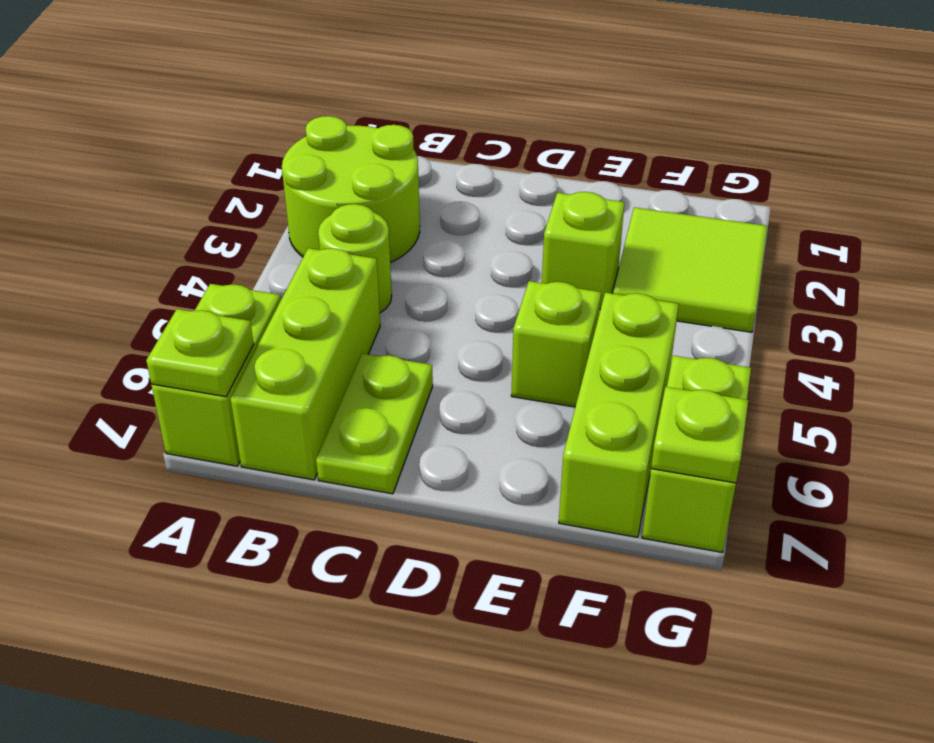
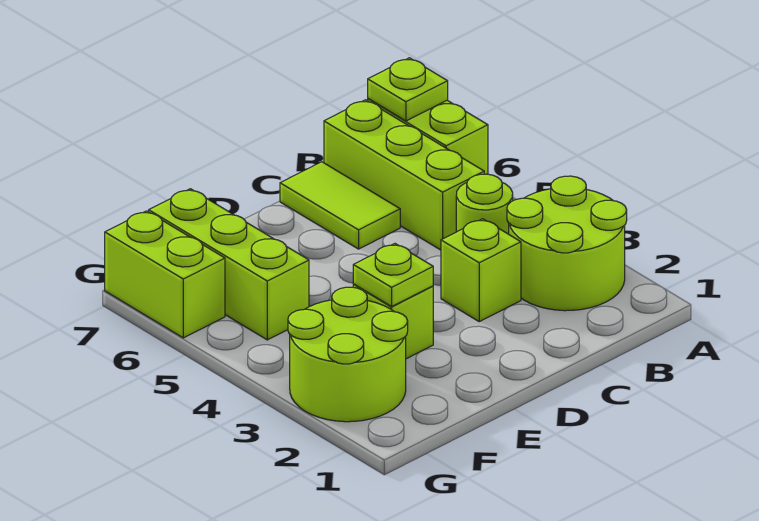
lime plate C6:C7 level 1 -> lime tile C6:C7 level 1
lime brick E5 level 1 -> lime brick C3 level 1
lime tile F2:G3 level 1 -> lime round brick F2:G3 level 1
lime plate G7 level 2 -> lime plate E3 level 2

